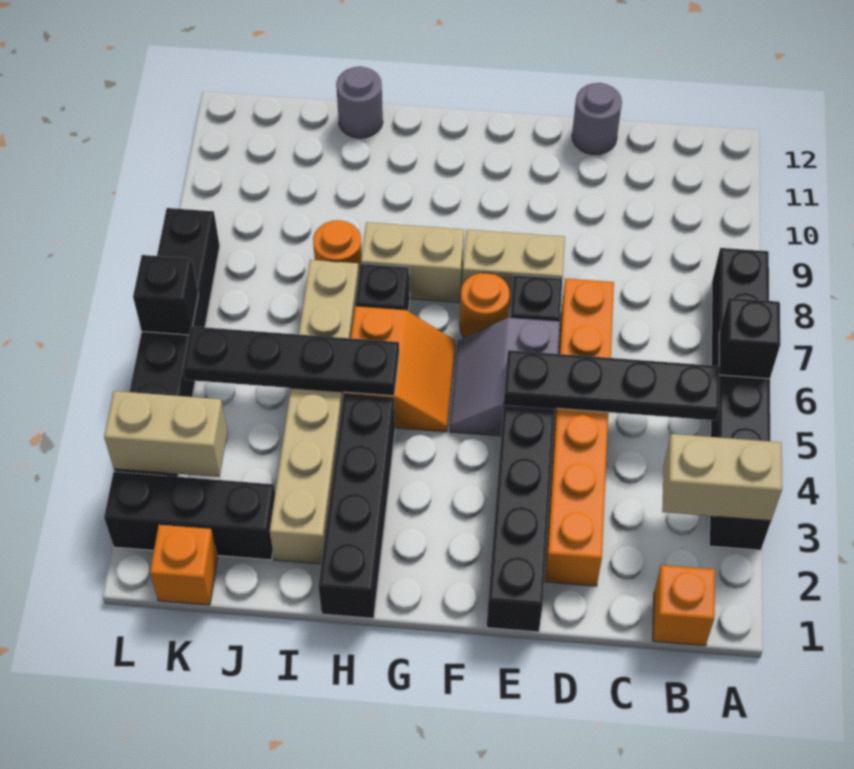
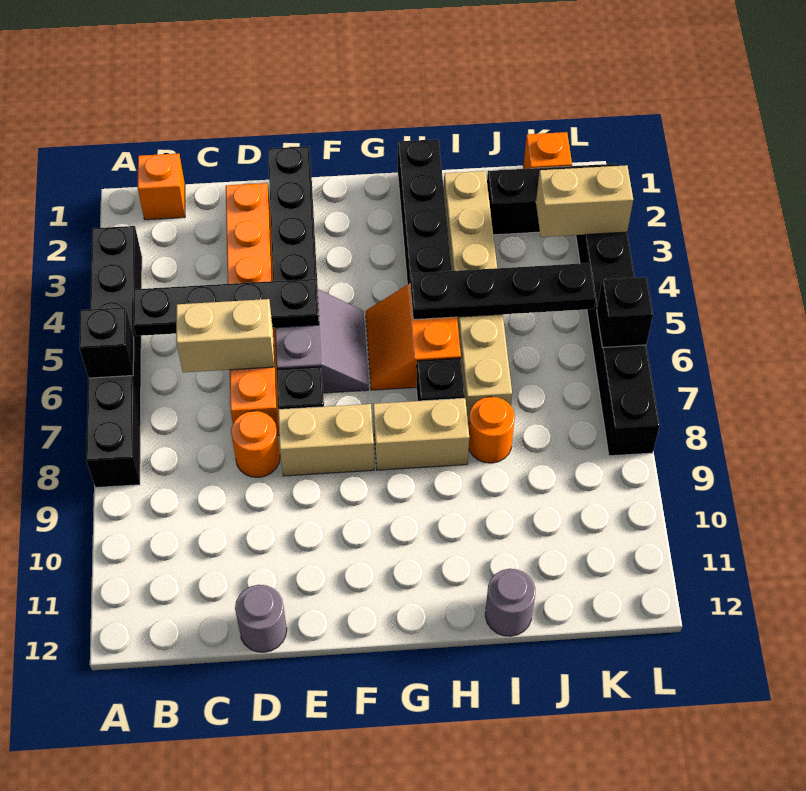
tan brick A3:B3 level 2 -> tan brick C6:D6 level 2
orange round brick F7 level 1 -> orange round brick D8 level 1

